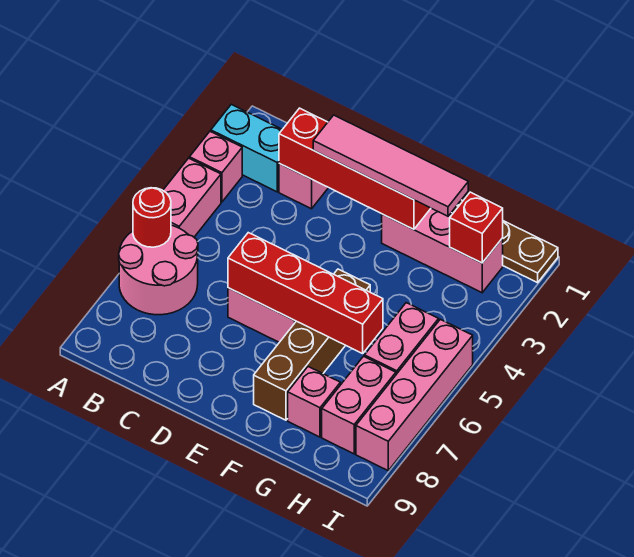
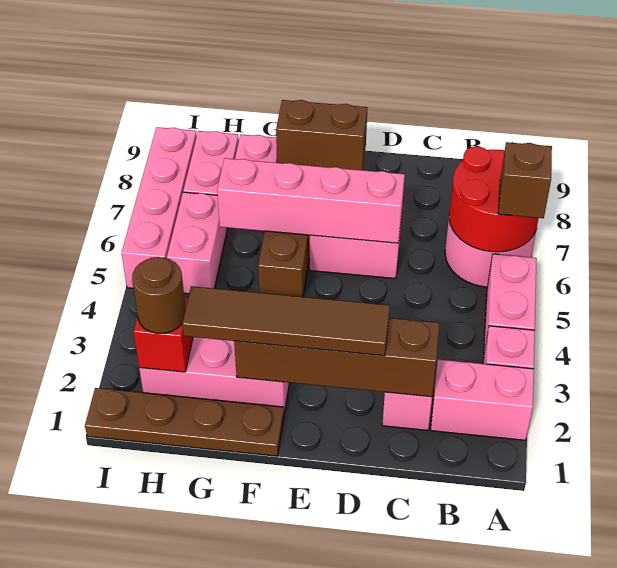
cyan brick A2:B2 level 1 -> pink brick A2:B2 level 1
red round brick A6 level 2 -> red round brick A6:B7 level 2
none -> brown brick A6 level 3
red brick C2:F2 level 2 -> brown brick C2:F2 level 2
pink tile D2:G2 level 3 -> brown tile D2:G2 level 3
red brick D6:G6 level 2 -> pink brick D6:G6 level 2
none -> brown brick E8:F8 level 2
none -> brown round brick H2 level 3

